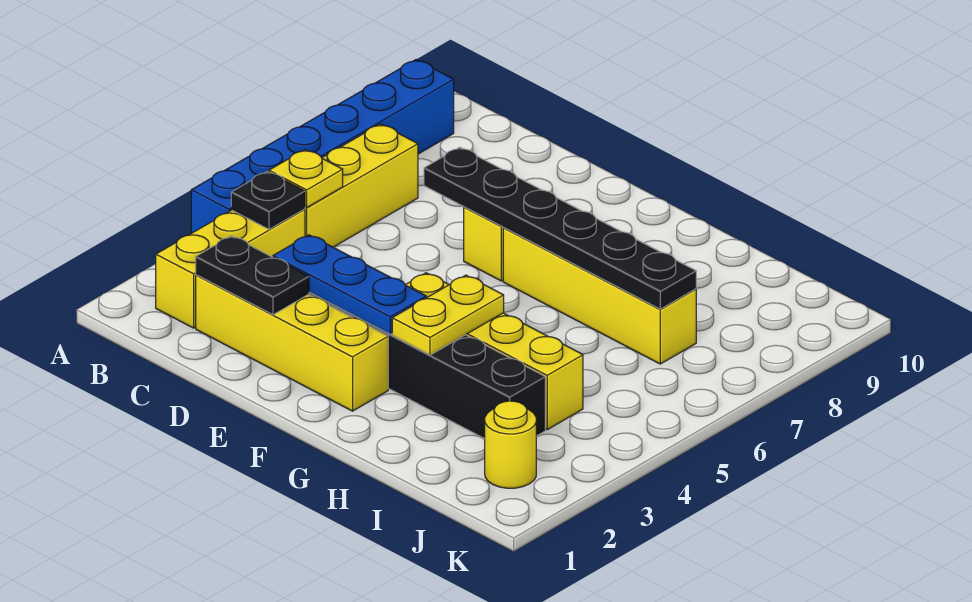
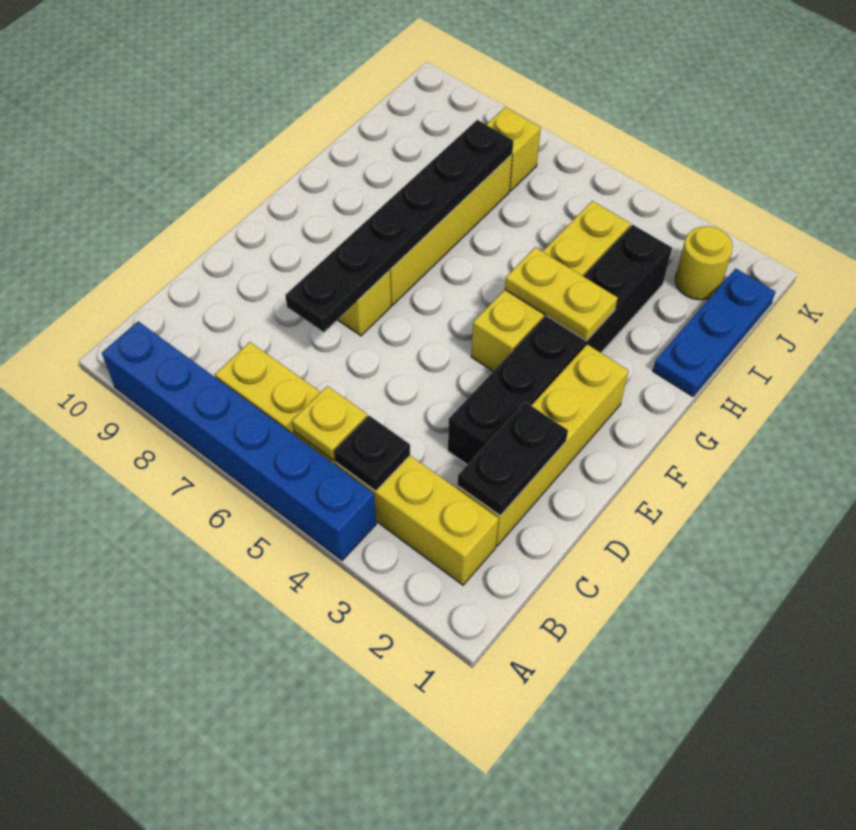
blue plate D3:F3 level 2 -> blue plate H1:J1 level 1
none -> yellow brick J7 level 1

